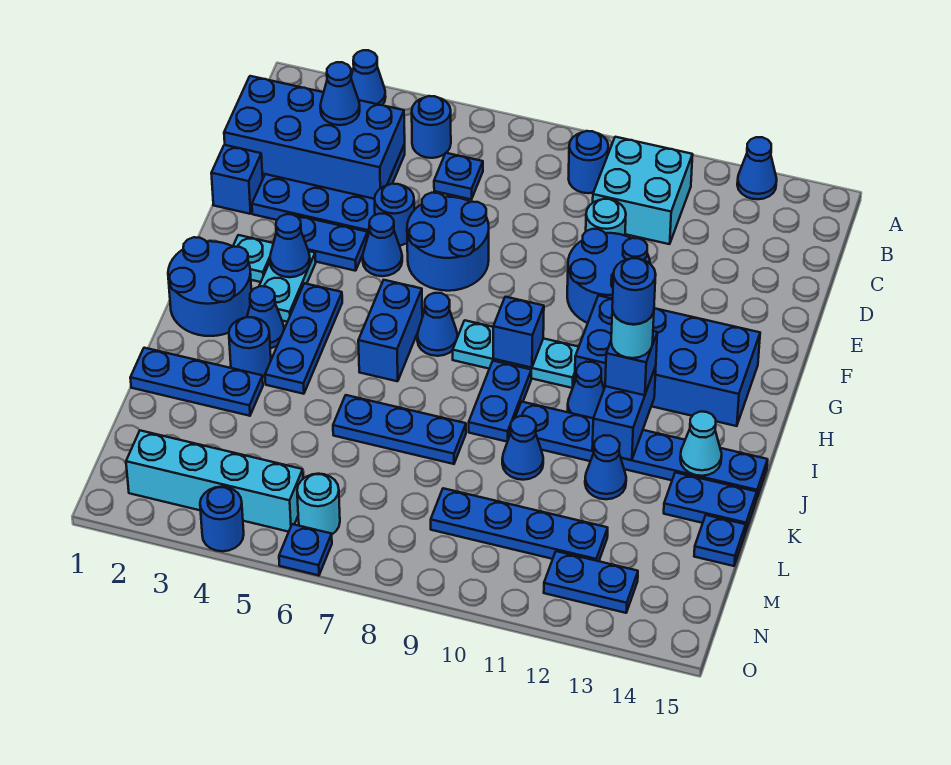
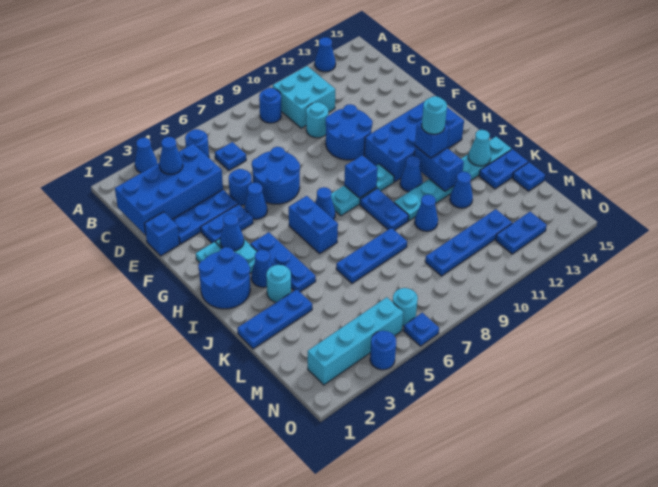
blue round brick I12 level 5 -> none
blue round brick J3 level 1 -> cyan round brick J3 level 1
blue plate J10:J15 level 1 -> cyan plate J10:J15 level 1

